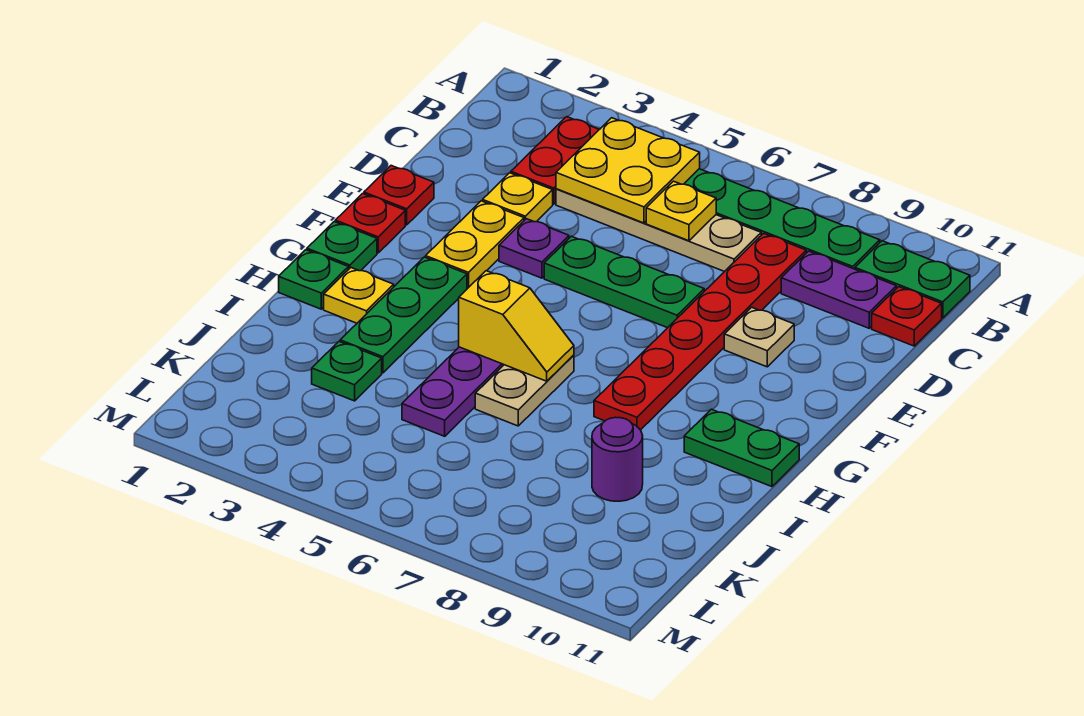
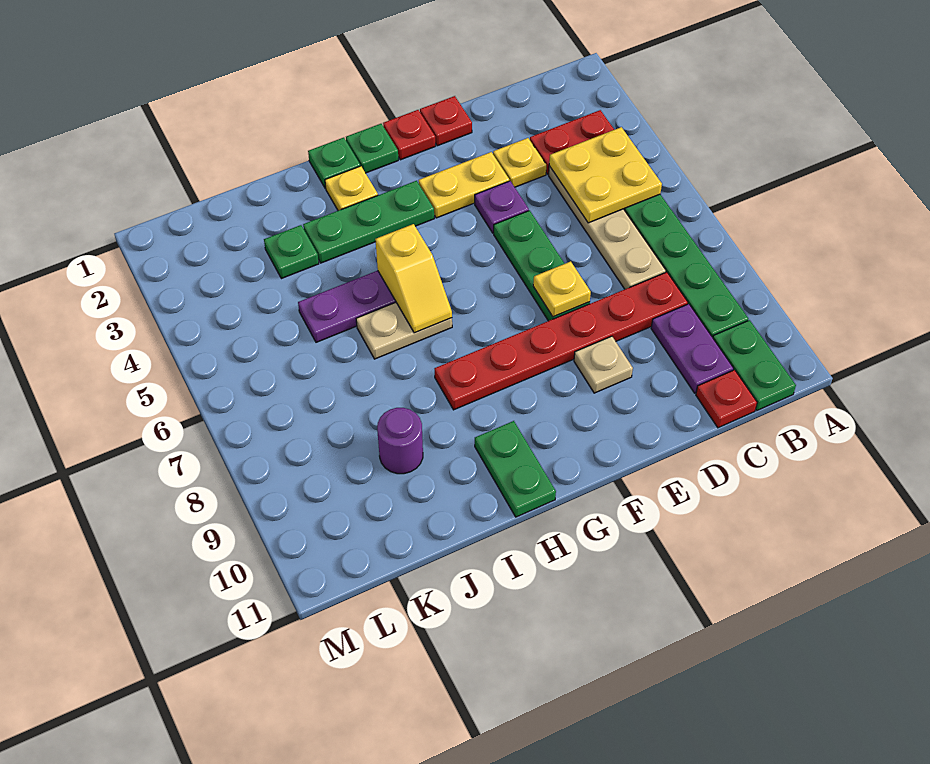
yellow plate C6 level 2 -> yellow plate E7 level 2

